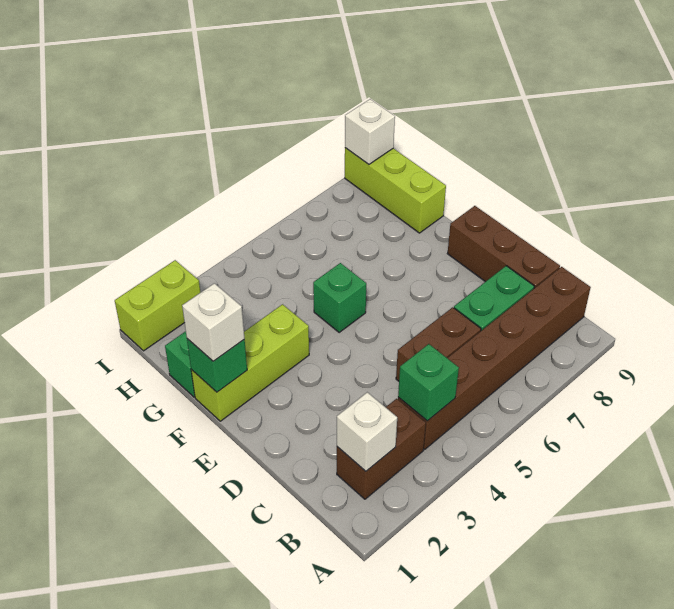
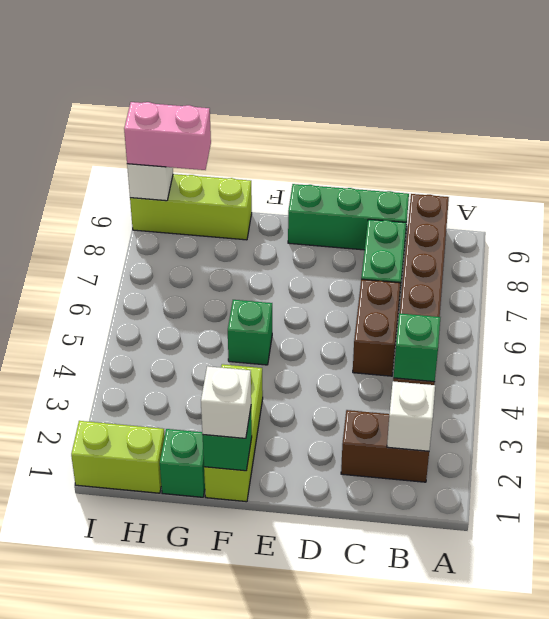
brown brick B2:B3 level 1 -> brown brick B2:C2 level 1
brown brick C9:E9 level 1 -> green brick C9:E9 level 1
none -> pink brick H9:I9 level 3
lime brick I1:I2 level 1 -> lime brick H1:I1 level 1

